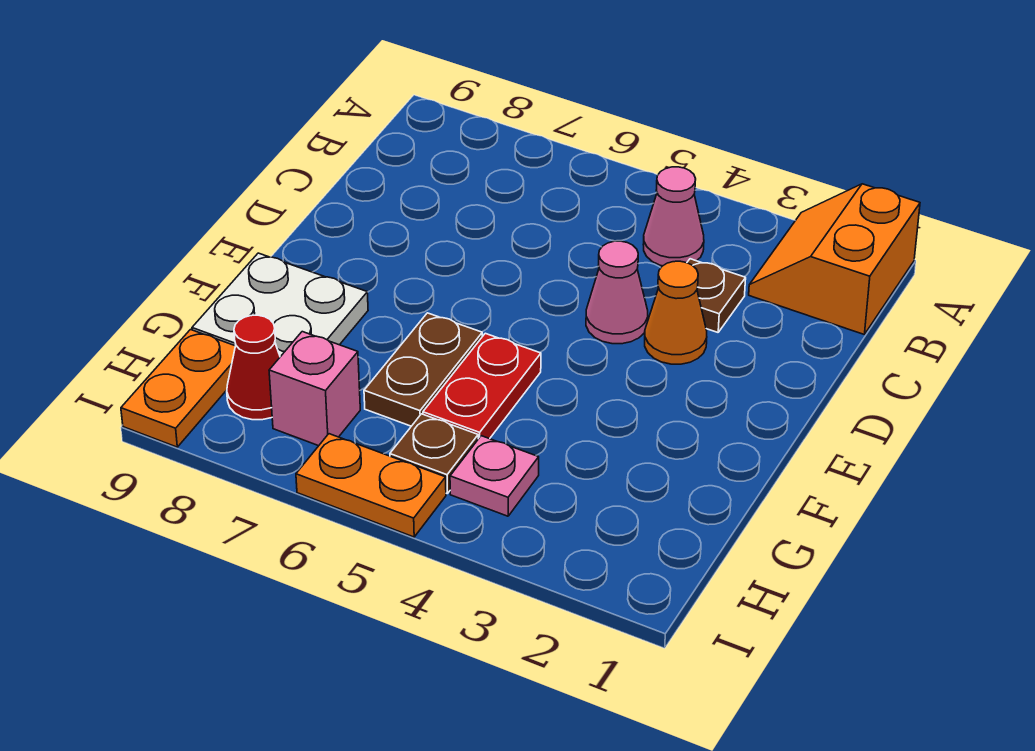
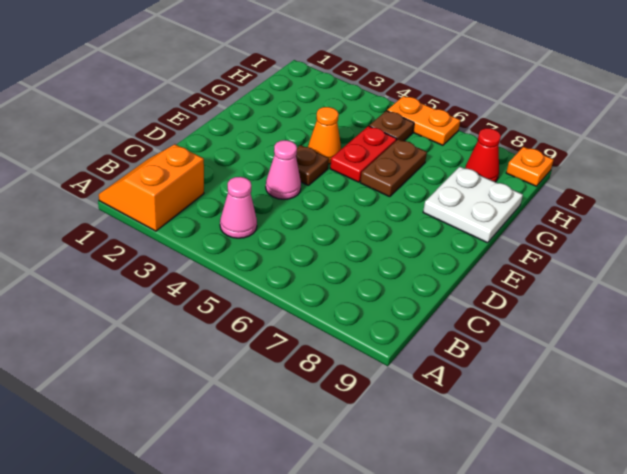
orange slope A1:B2 level 1 top 1 -> orange slope A1:B2 level 1 top 2
brown plate C3 level 1 -> brown plate E4 level 1
orange cone D3 level 1 -> orange cone F4 level 1
pink plate H4 level 1 -> none
pink brick H7 level 1 -> none
orange plate H9:I9 level 1 -> orange plate I9 level 1

